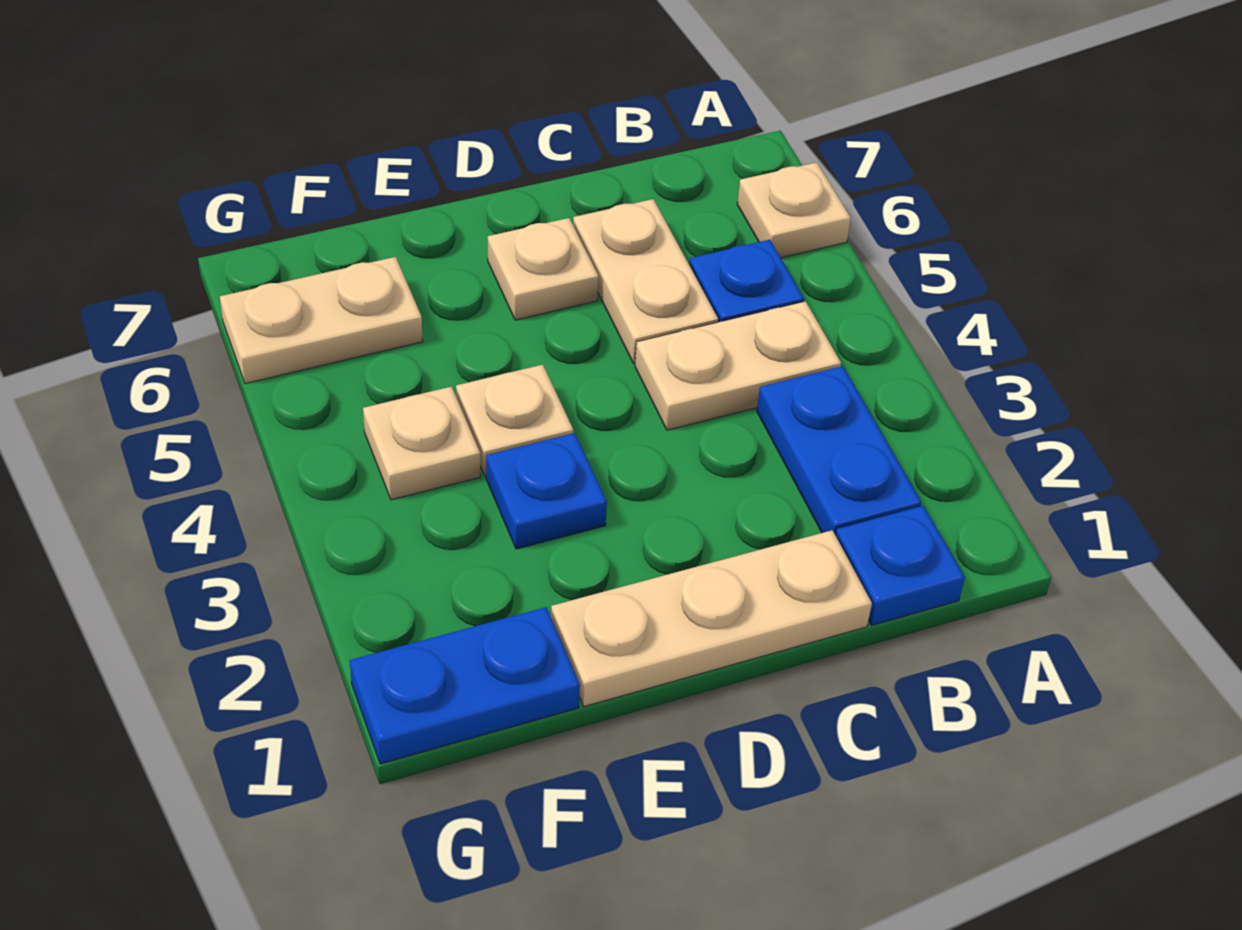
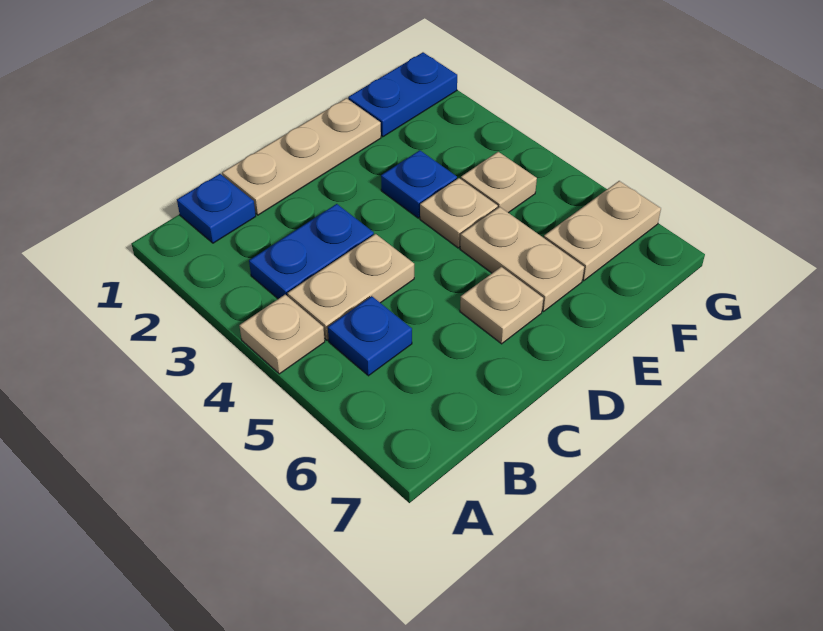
tan plate A6 level 1 -> tan plate A4 level 1
blue plate B2:B3 level 1 -> blue plate B3:C3 level 1
tan plate C5:C6 level 1 -> tan plate E5:E6 level 1

